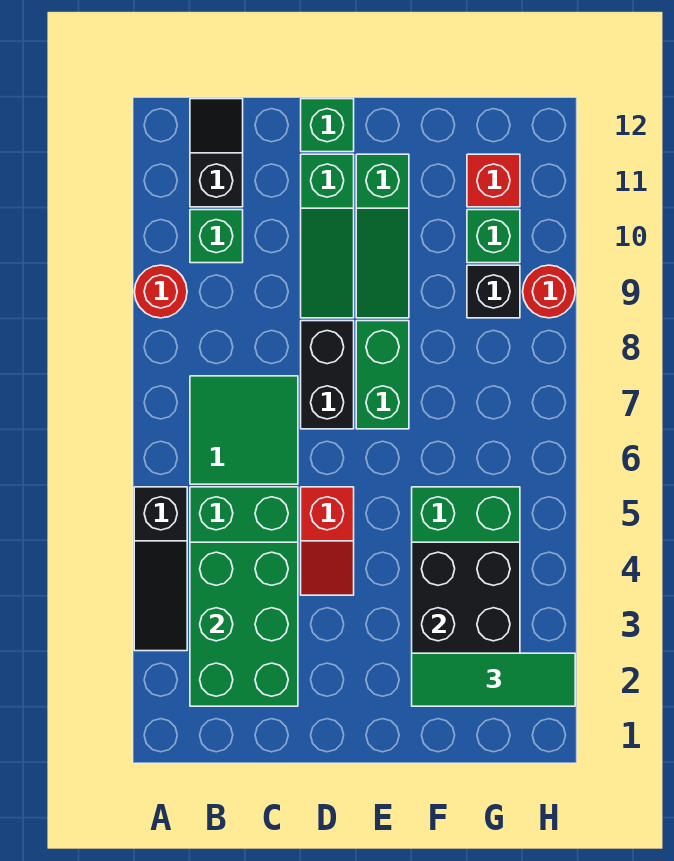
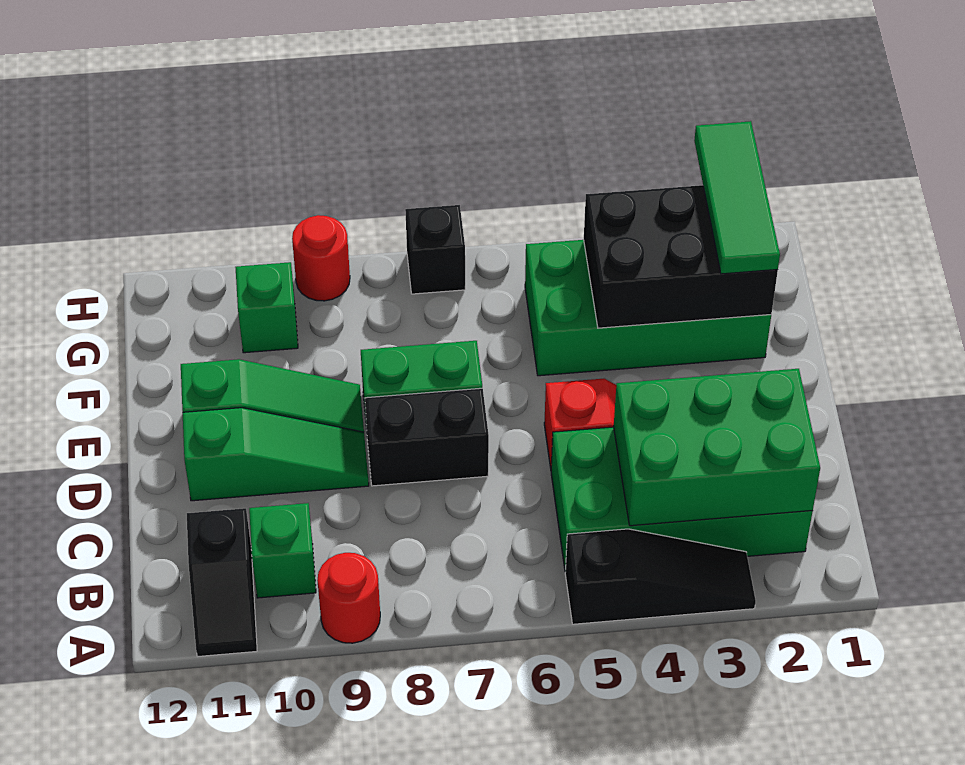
green tile B6:C7 level 1 -> none
black slope B11:B12 level 1 top 11 -> black slope A11:B11 level 1 top B
green brick D12 level 1 -> none
black brick G9 level 1 -> black brick H7 level 1
red brick G11 level 1 -> none

